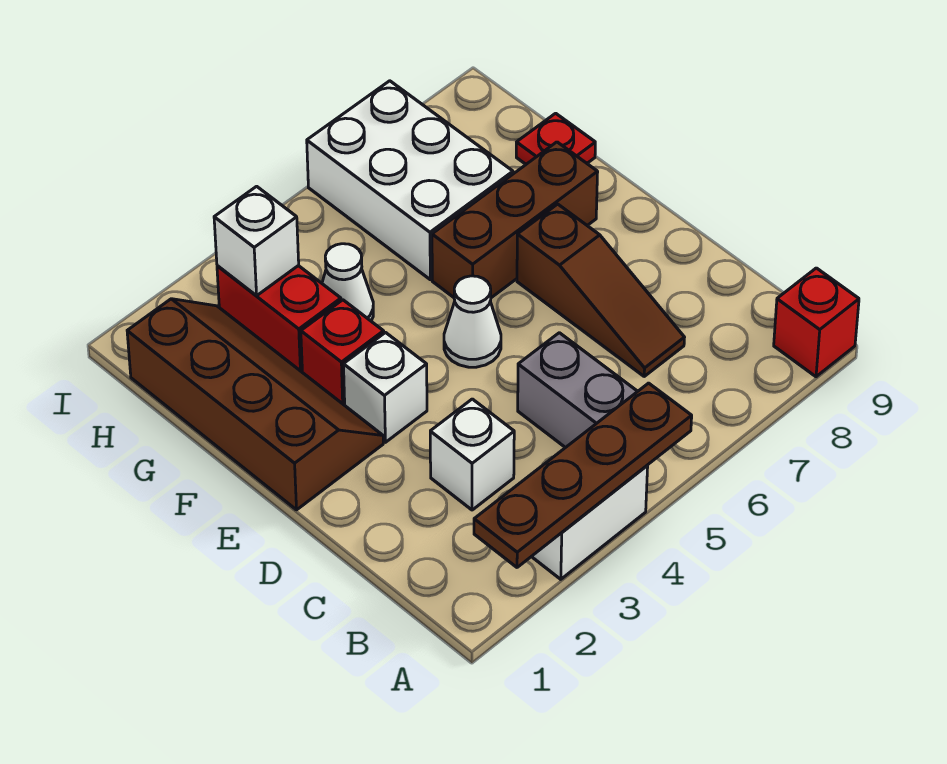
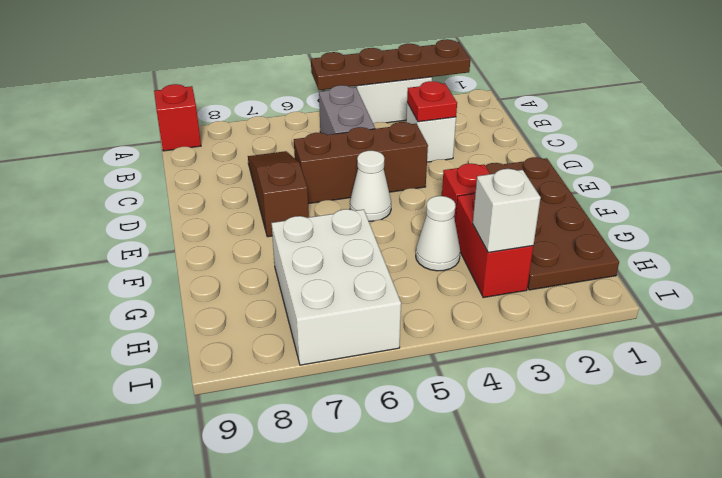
brown slope E1:H2 level 1 top 1 -> brown plate E1:H2 level 1
white brick E3 level 1 -> none
brown brick F6:F8 level 1 -> brown brick D4:D6 level 1
red plate G9 level 1 -> red plate C3 level 2

